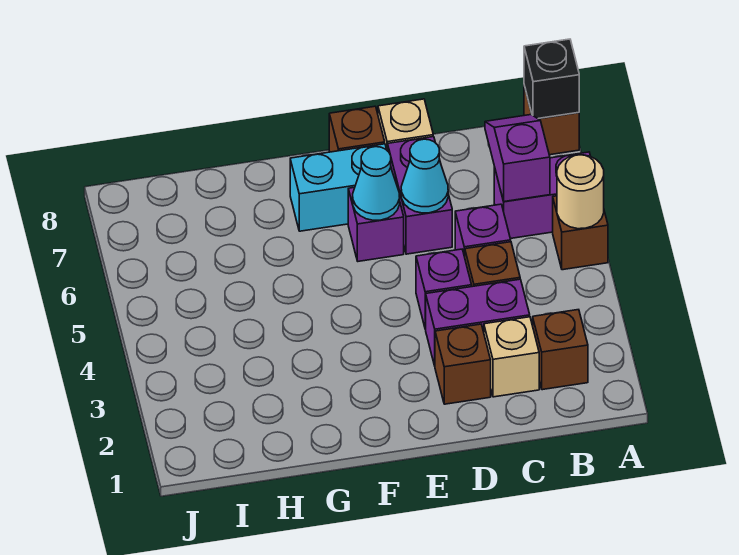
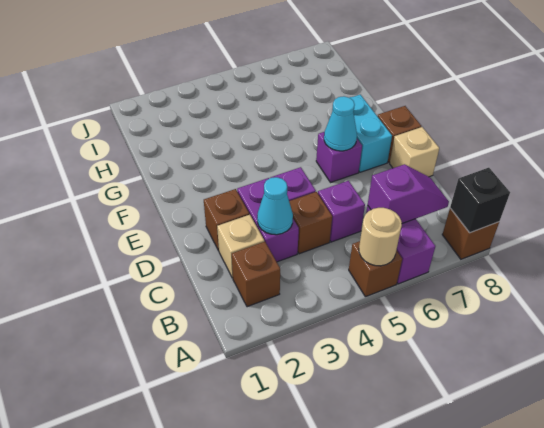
purple brick D6:D7 level 1 -> none
cyan cone D6 level 2 -> cyan cone C3 level 2

